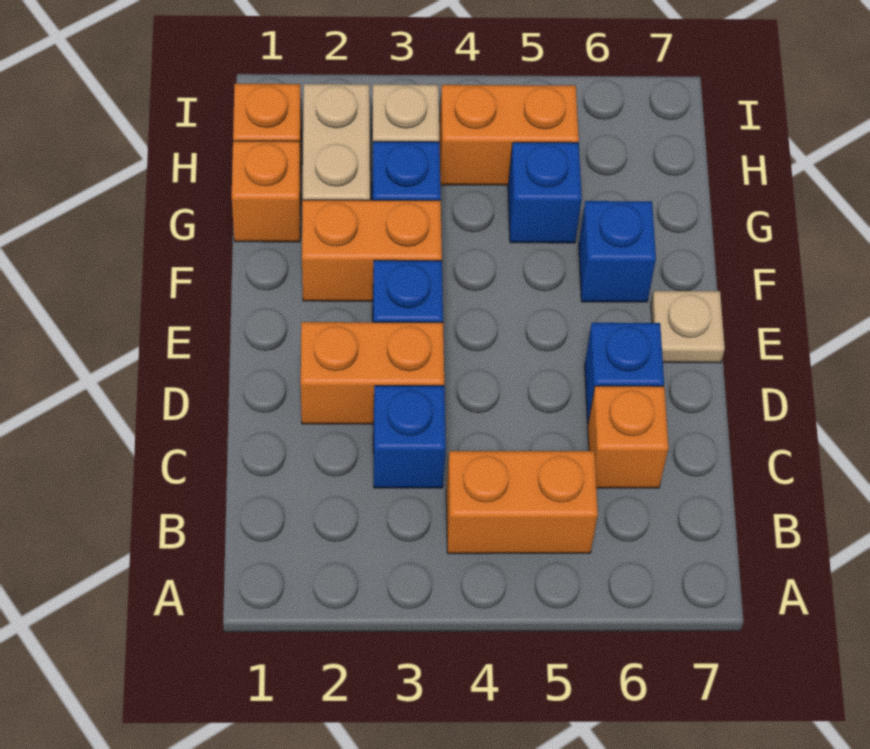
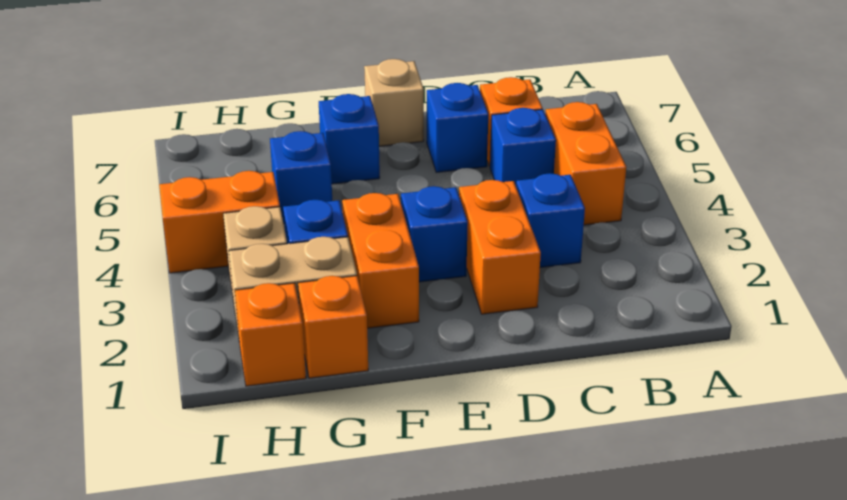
none -> blue brick C5 level 1
tan plate E7 level 1 -> tan brick E7 level 1
orange brick H4:H5 level 1 -> orange brick H4:I4 level 1

